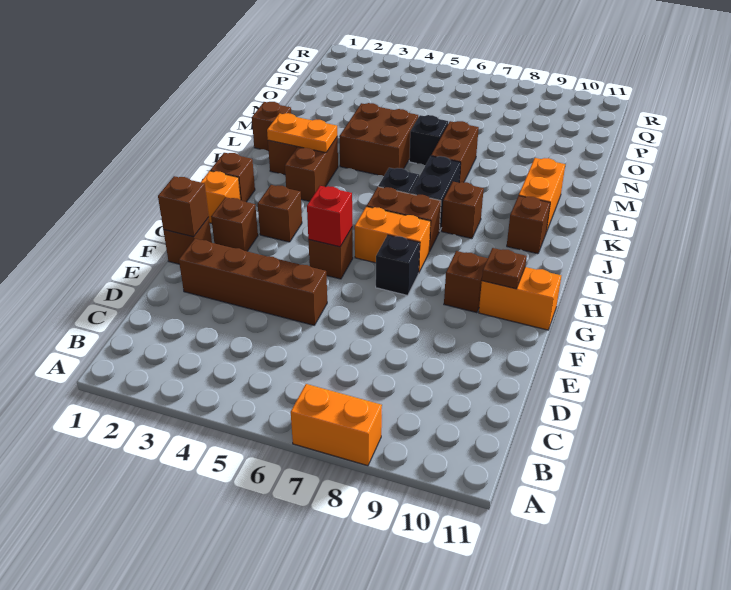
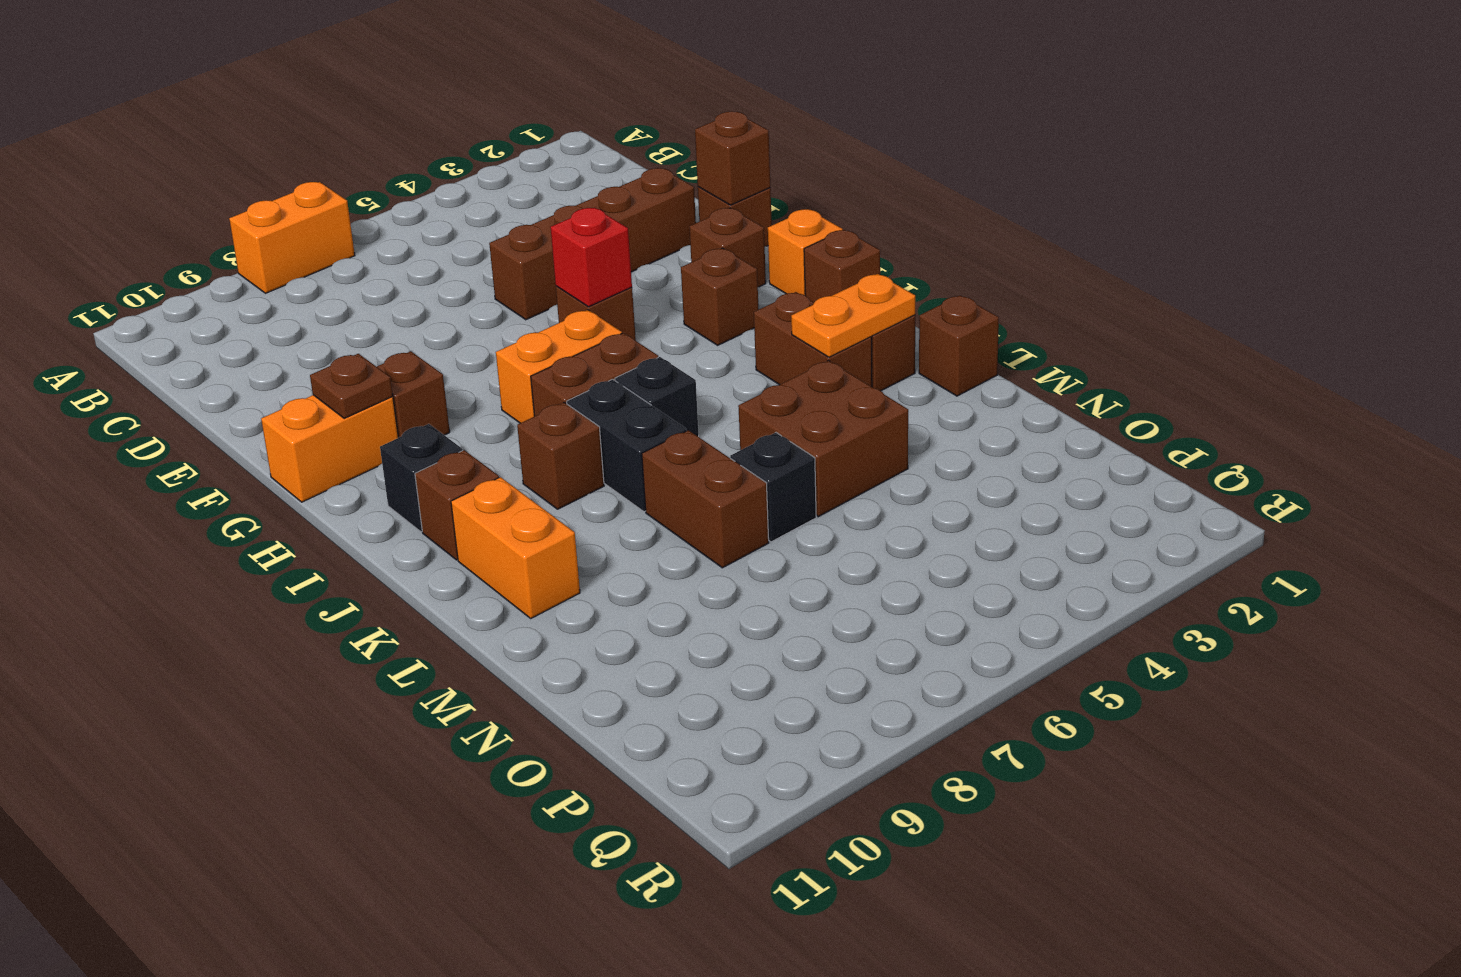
black brick G7 level 1 -> black brick I10 level 1

